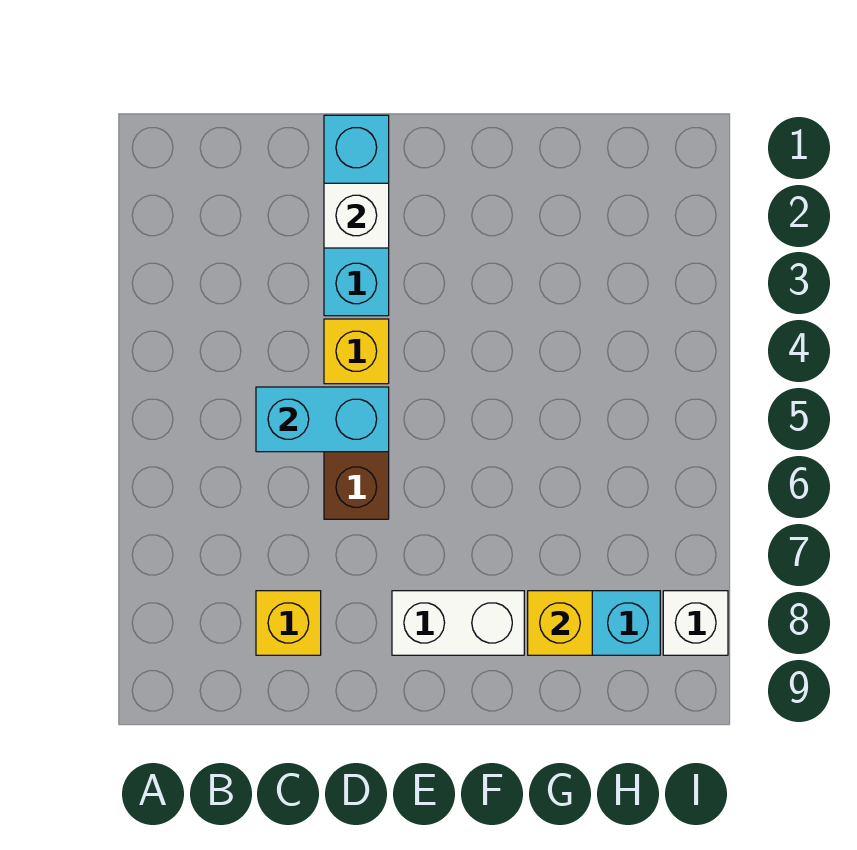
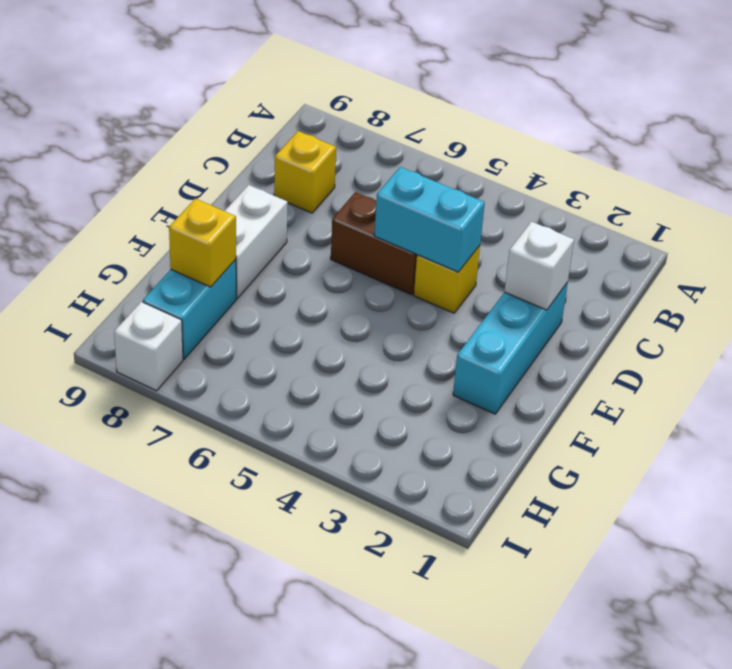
cyan brick C5:D5 level 2 -> cyan brick D4:D5 level 2
cyan brick D1:D3 level 1 -> cyan brick D2:F2 level 1

